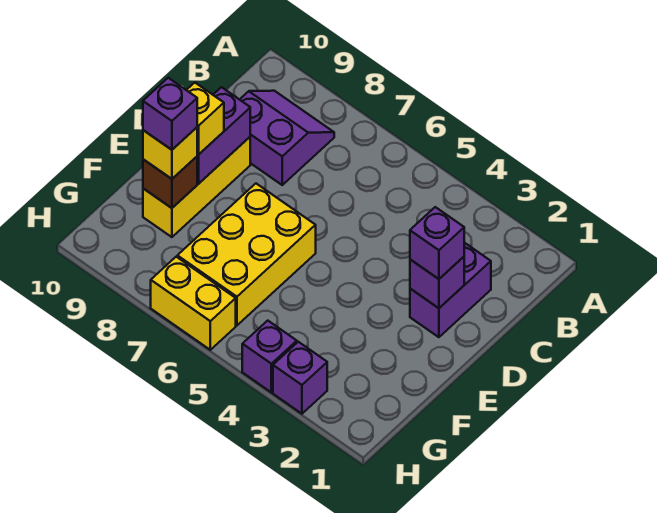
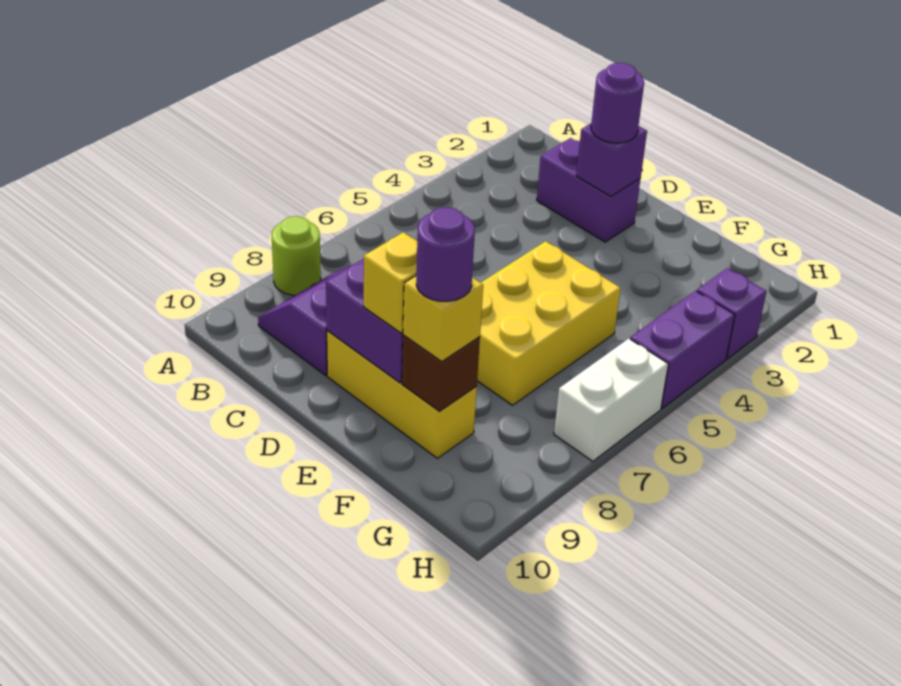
none -> lime round brick A8 level 1
purple brick D2 level 3 -> purple round brick D2 level 3
yellow brick E6:G7 level 1 -> yellow brick E5:F7 level 1
purple brick F9 level 4 -> purple round brick F9 level 4
purple brick H4 level 1 -> purple brick H4:H5 level 1
yellow brick H6:H7 level 1 -> white brick H6:H7 level 1

